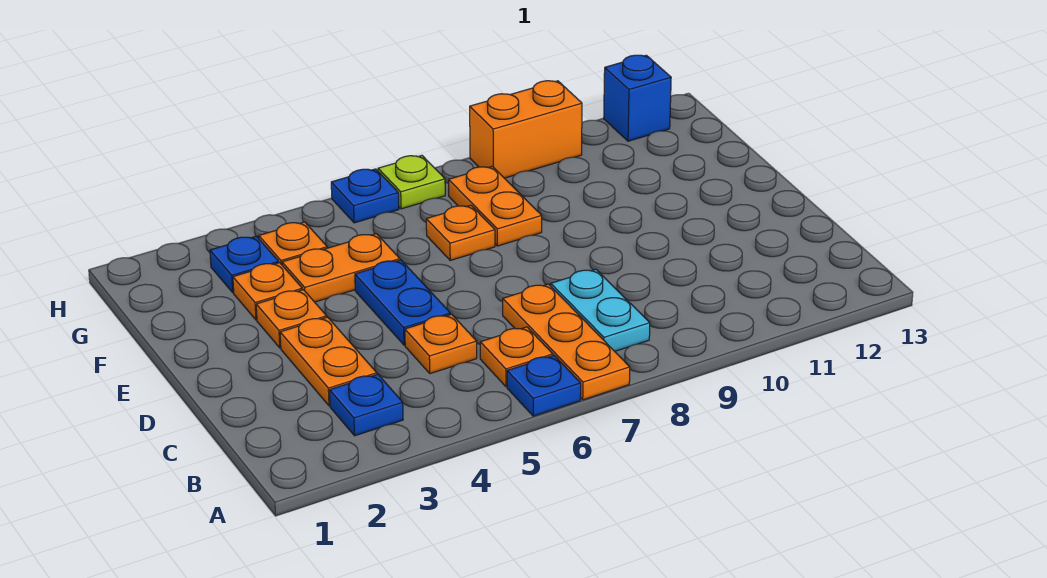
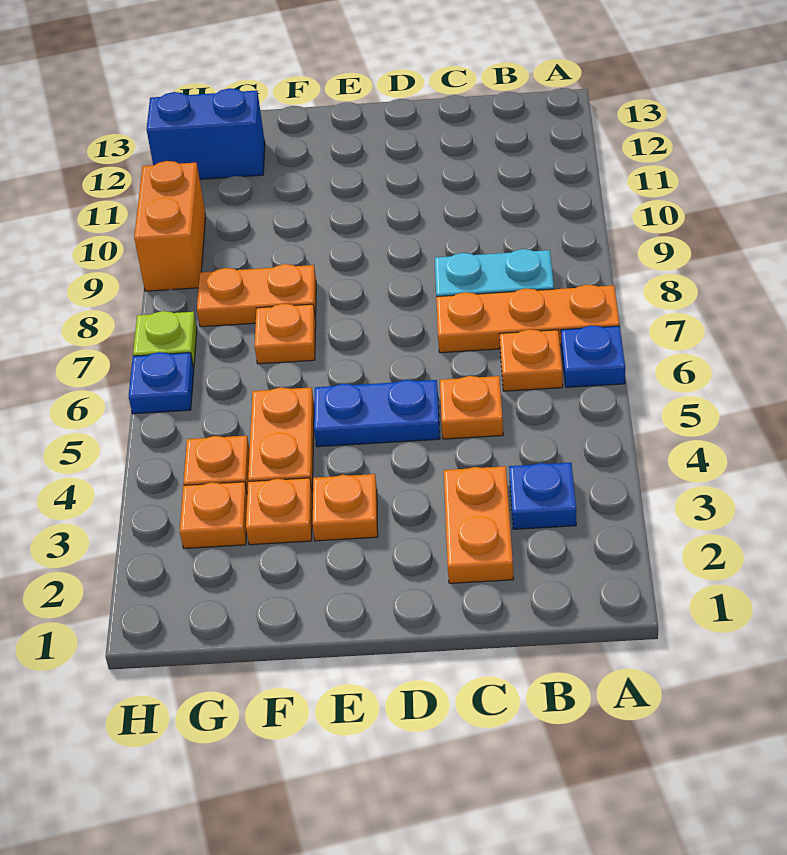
orange plate C3:D3 level 1 -> orange plate C2:C3 level 1
blue plate G3 level 1 -> orange plate G3 level 1
blue brick H12 level 1 -> blue brick G12:H12 level 1

